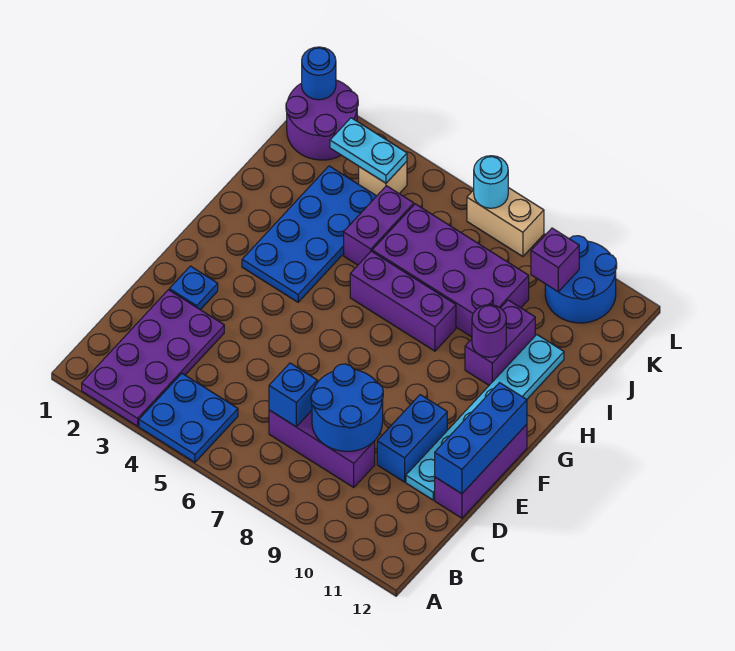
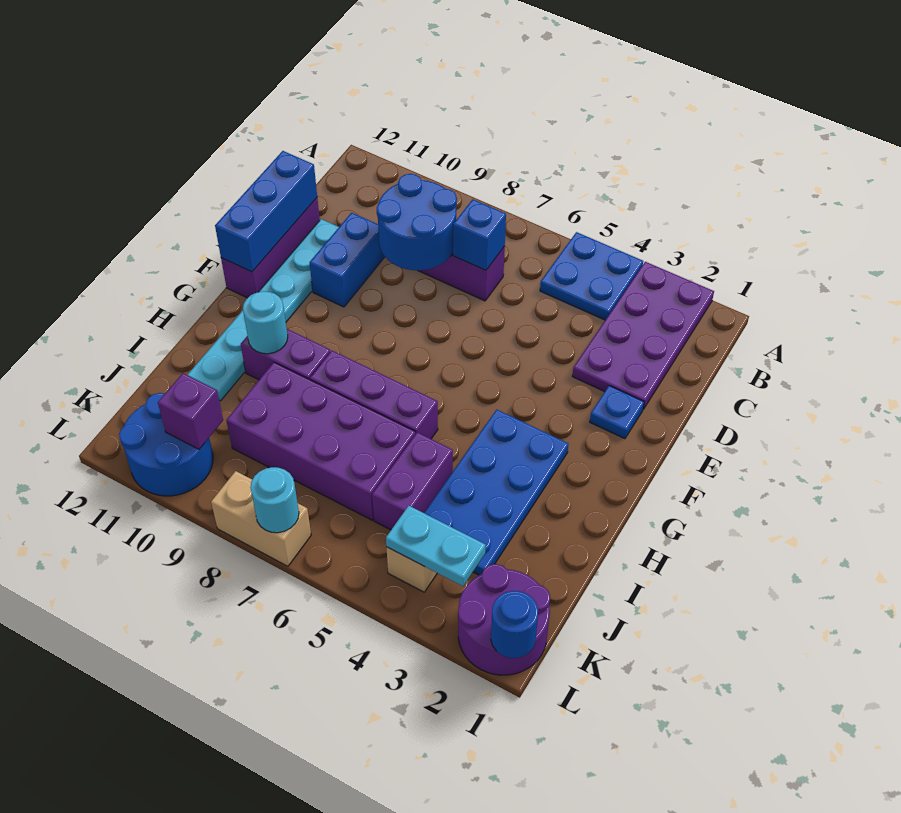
purple brick H10:I10 level 1 -> purple brick H9:H10 level 1
purple round brick H10 level 2 -> cyan round brick H10 level 2

